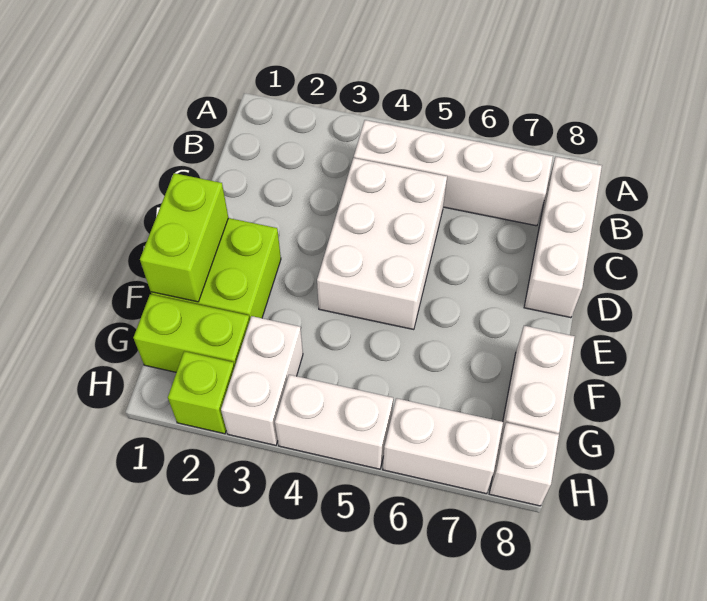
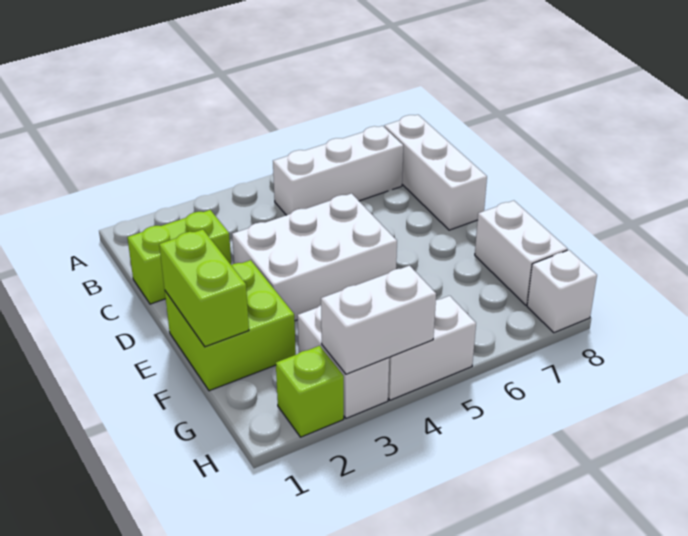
white brick B4:B7 level 1 -> white brick B5:B7 level 1
white brick C4:E5 level 1 -> white brick D3:E5 level 1
lime brick G1:G2 level 1 -> lime brick C1:C2 level 1
white brick H6:H7 level 1 -> white brick H3:H4 level 2

